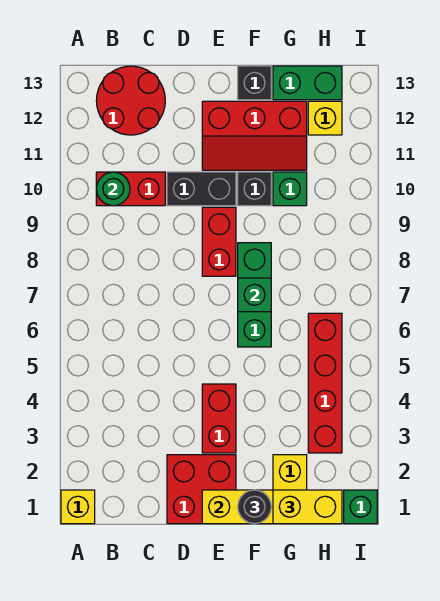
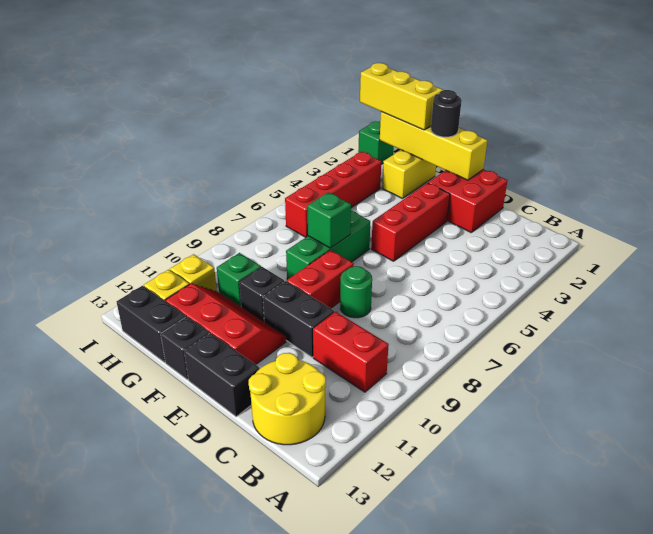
yellow brick A1 level 1 -> yellow brick H11 level 1
green round brick B10 level 2 -> green round brick D8 level 1
red round brick B12:C13 level 1 -> yellow round brick B12:C13 level 1
none -> black brick D13:E13 level 1
red brick E3:E4 level 1 -> red brick E3:E5 level 1
yellow brick G1:H1 level 3 -> yellow brick G1:I1 level 3
green brick G13:H13 level 1 -> black brick G13:H13 level 1

